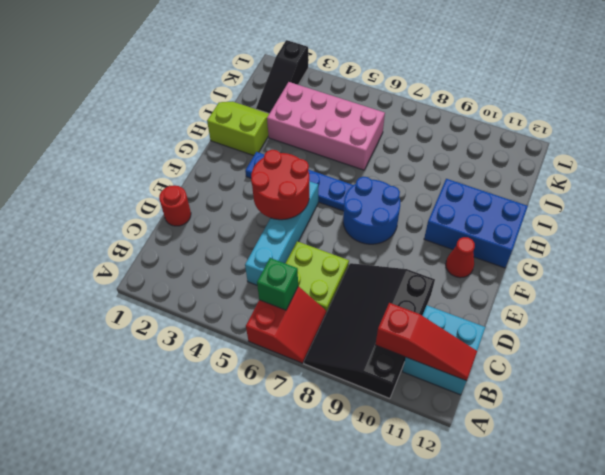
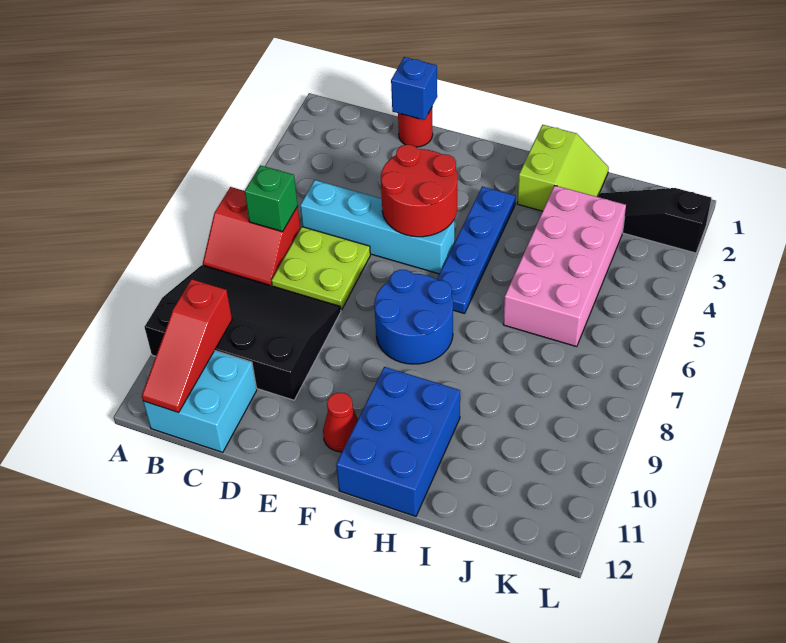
none -> blue brick D1 level 2

